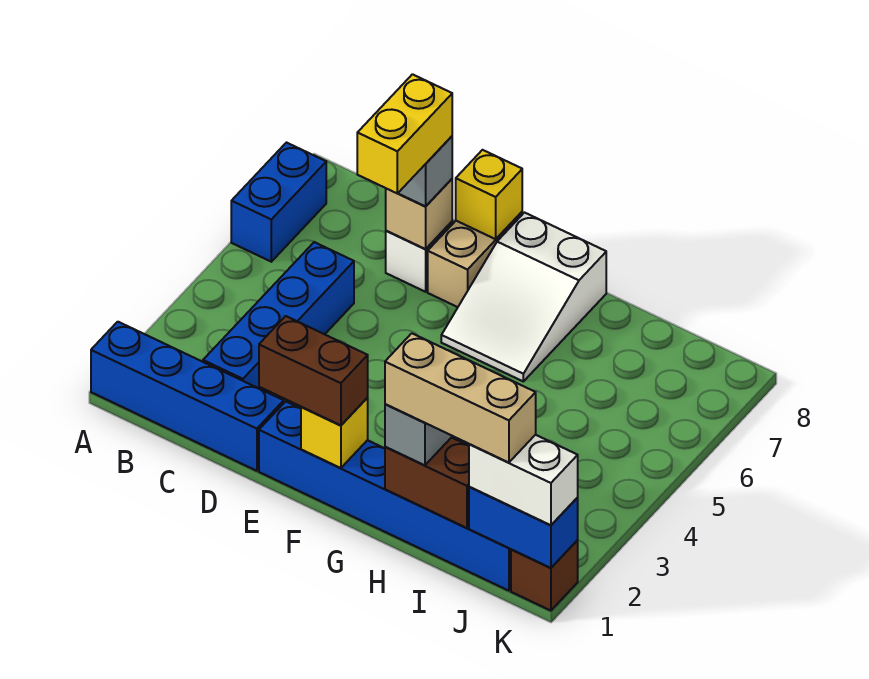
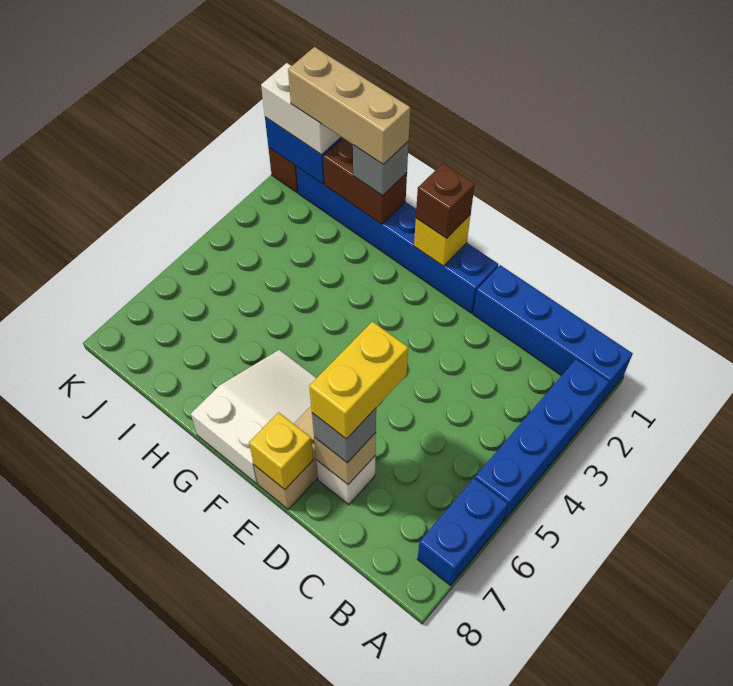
blue brick C2:C5 level 1 -> blue brick A2:A5 level 1
brown brick E1:F1 level 3 -> brown brick F1 level 3

